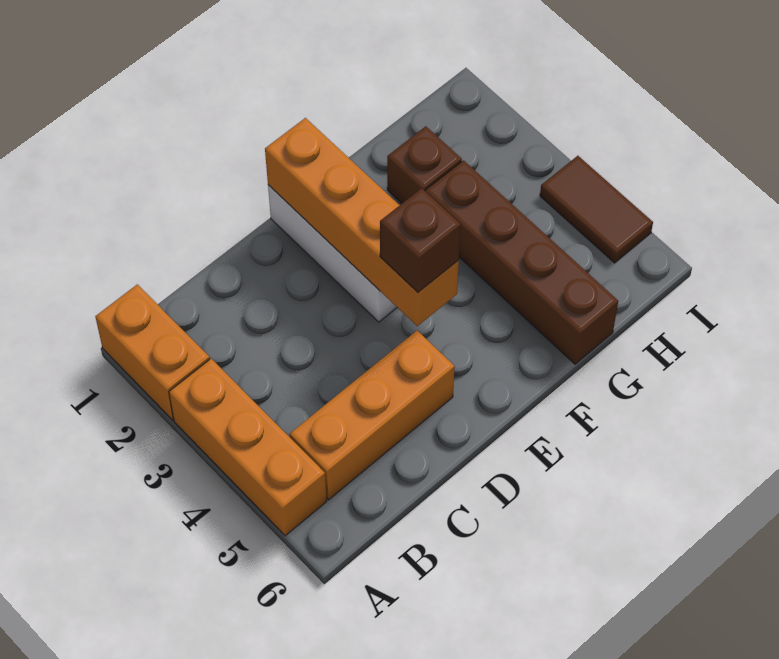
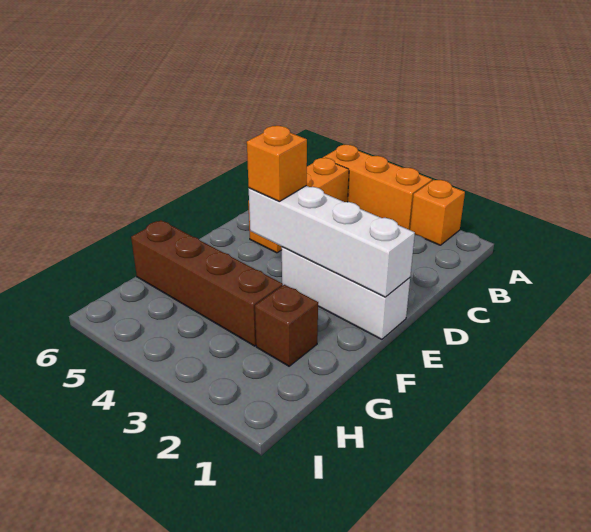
orange brick A1:A2 level 1 -> orange brick A2 level 1
orange brick E1:E4 level 2 -> white brick E1:E4 level 2
brown brick E4 level 3 -> orange brick E4 level 3
brown tile I4:I5 level 1 -> none

